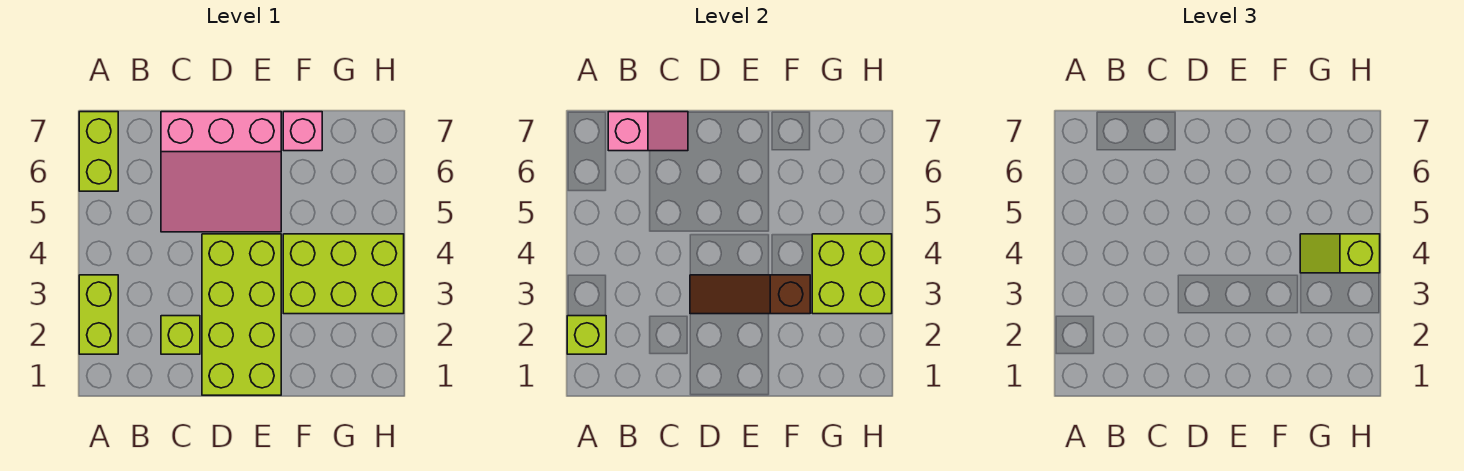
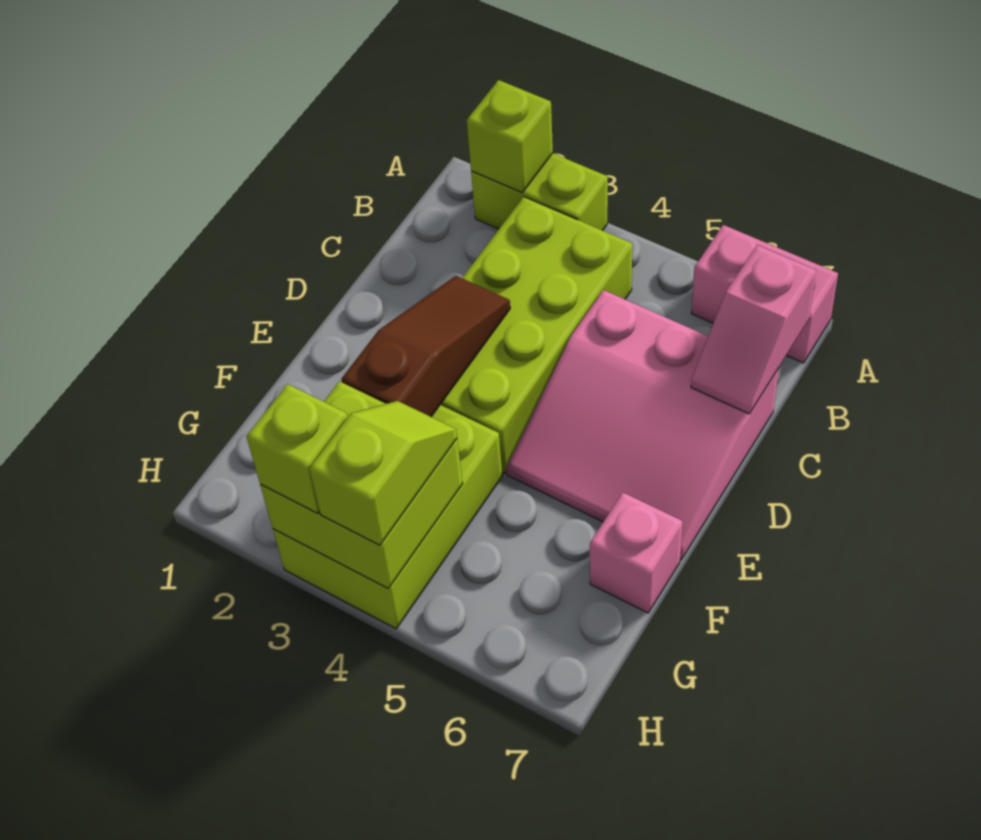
lime brick A6:A7 level 1 -> pink brick A6:A7 level 1
lime brick C2 level 1 -> lime brick H3 level 3
pink slope C5:E7 level 1 top 7 -> pink slope C5:E7 level 1 top C
lime brick D1:E4 level 1 -> lime brick B3:E4 level 1

